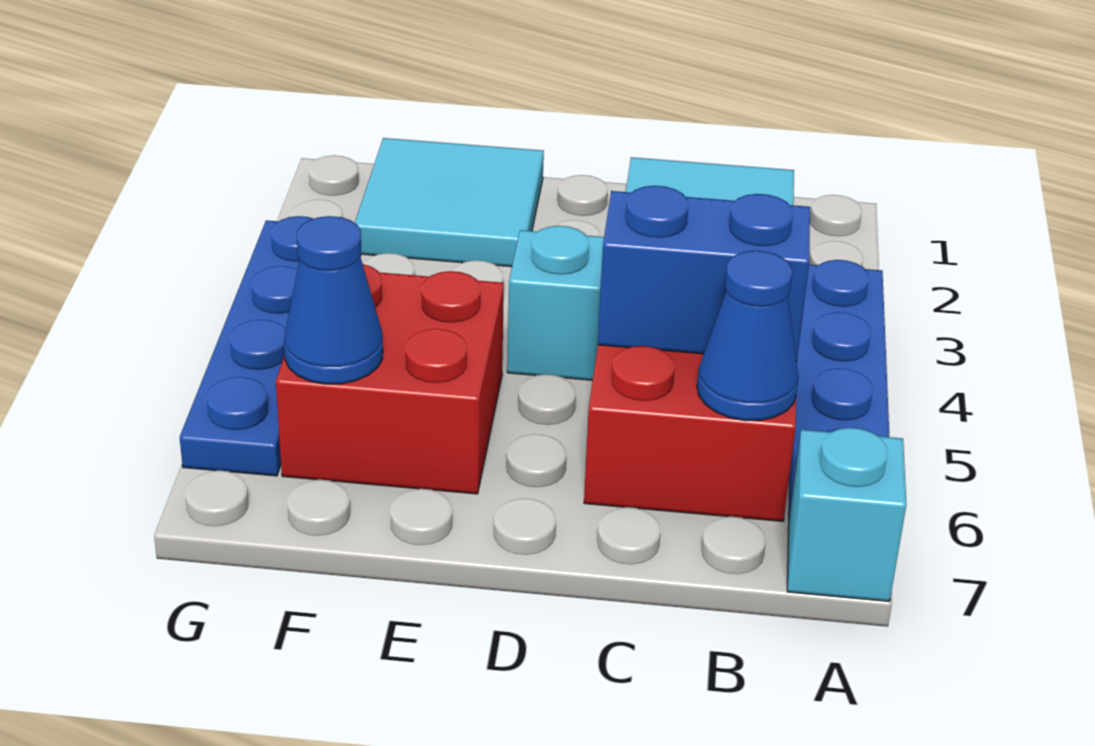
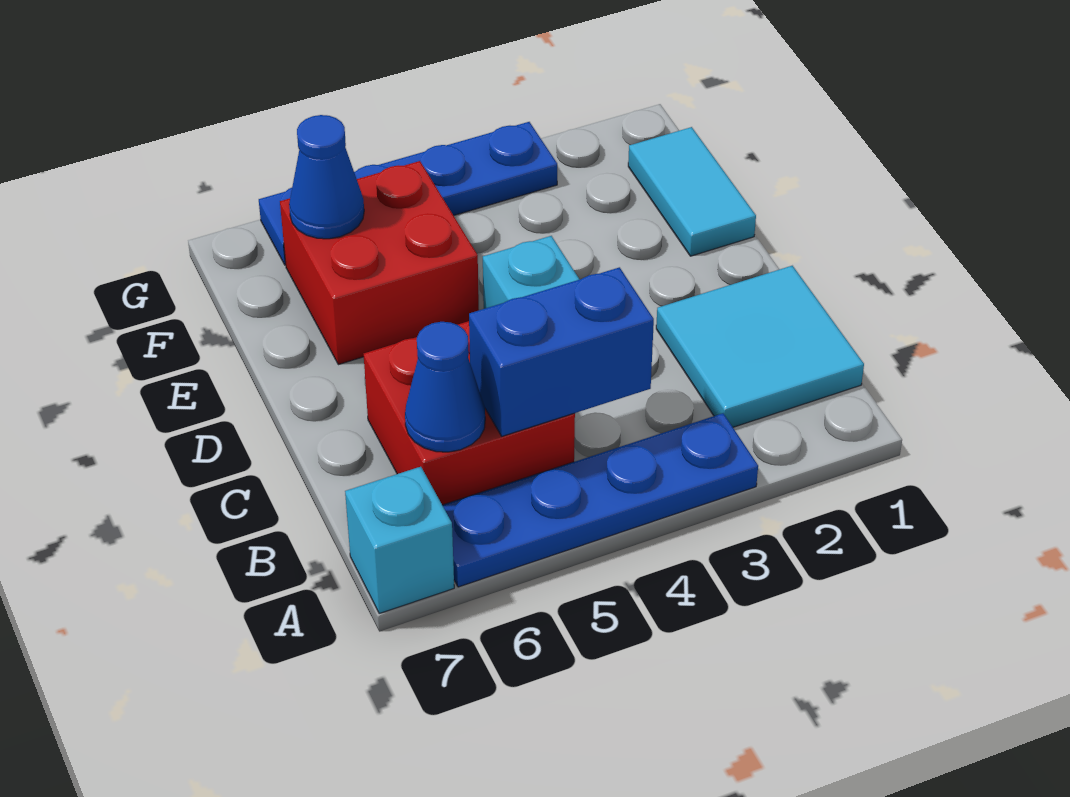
blue brick B5:C5 level 2 -> blue brick B4:B5 level 2
cyan tile E1:F2 level 1 -> cyan tile E1:F1 level 1

